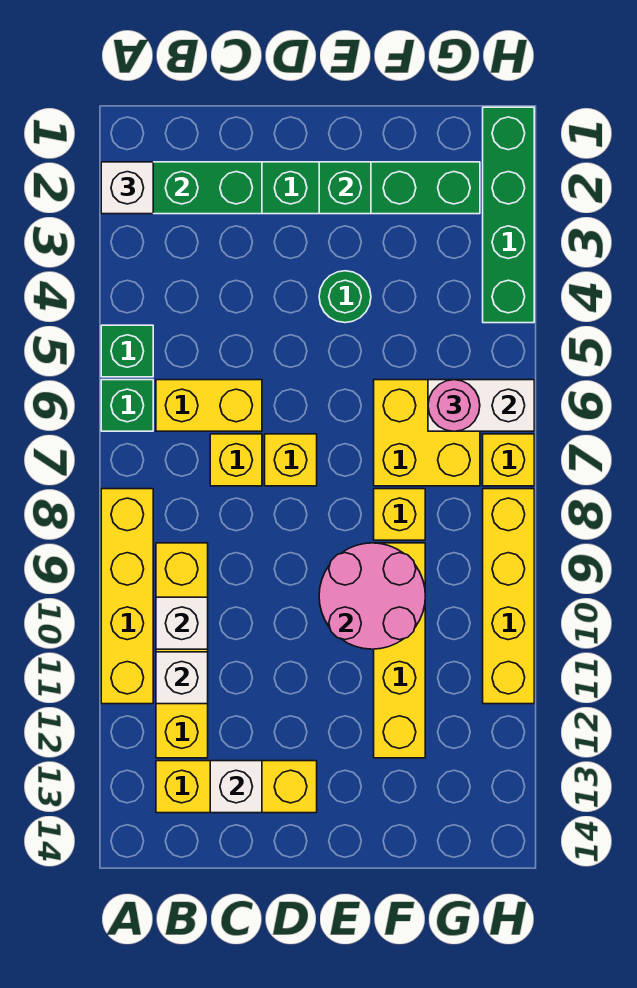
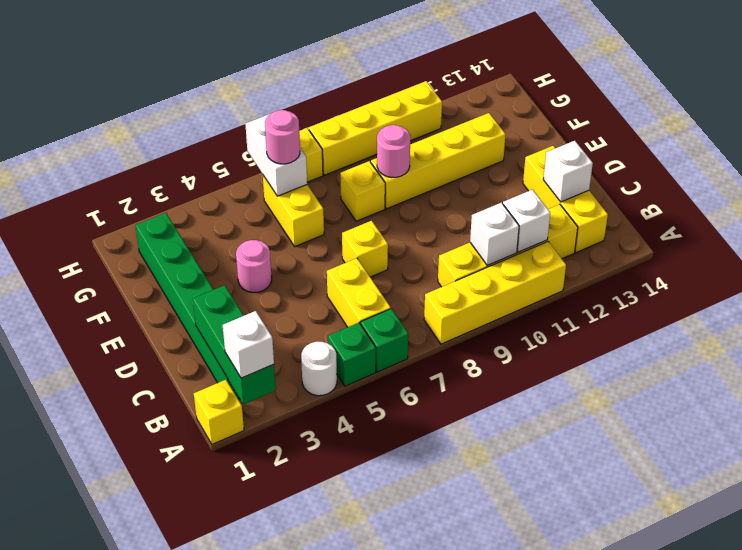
none -> white round brick A4 level 1
yellow brick C7 level 1 -> yellow brick A1 level 1
green brick E2 level 2 -> none
green round brick E4 level 1 -> pink round brick E4 level 1
pink round brick E9:F10 level 2 -> pink round brick F9 level 2
yellow brick F6:G7 level 1 -> yellow brick F6:G6 level 1
green brick H1:H4 level 1 -> none

